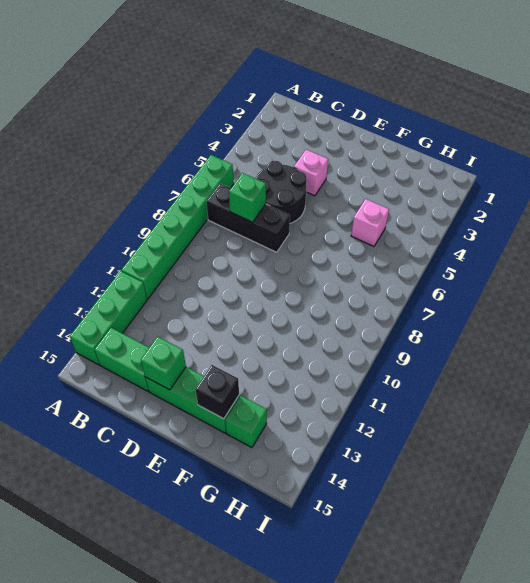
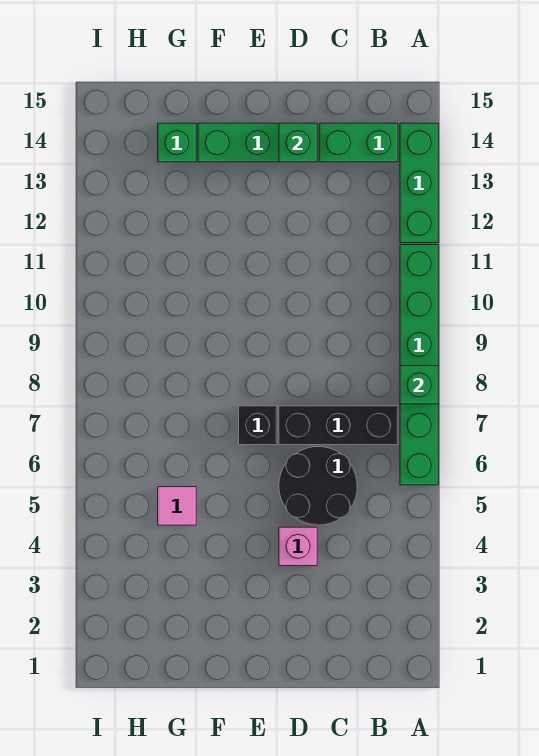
green brick C7 level 2 -> green brick A8 level 2
black brick F14 level 2 -> black brick E7 level 1
pink brick G5 level 1 -> pink tile G5 level 1

